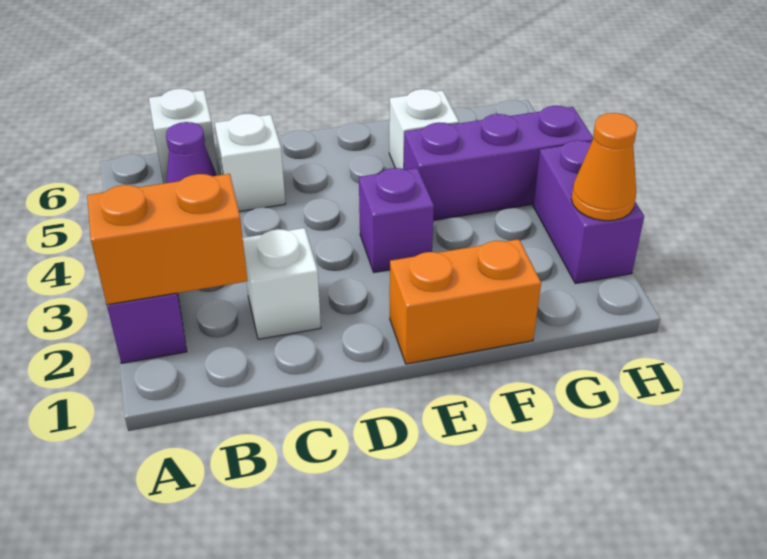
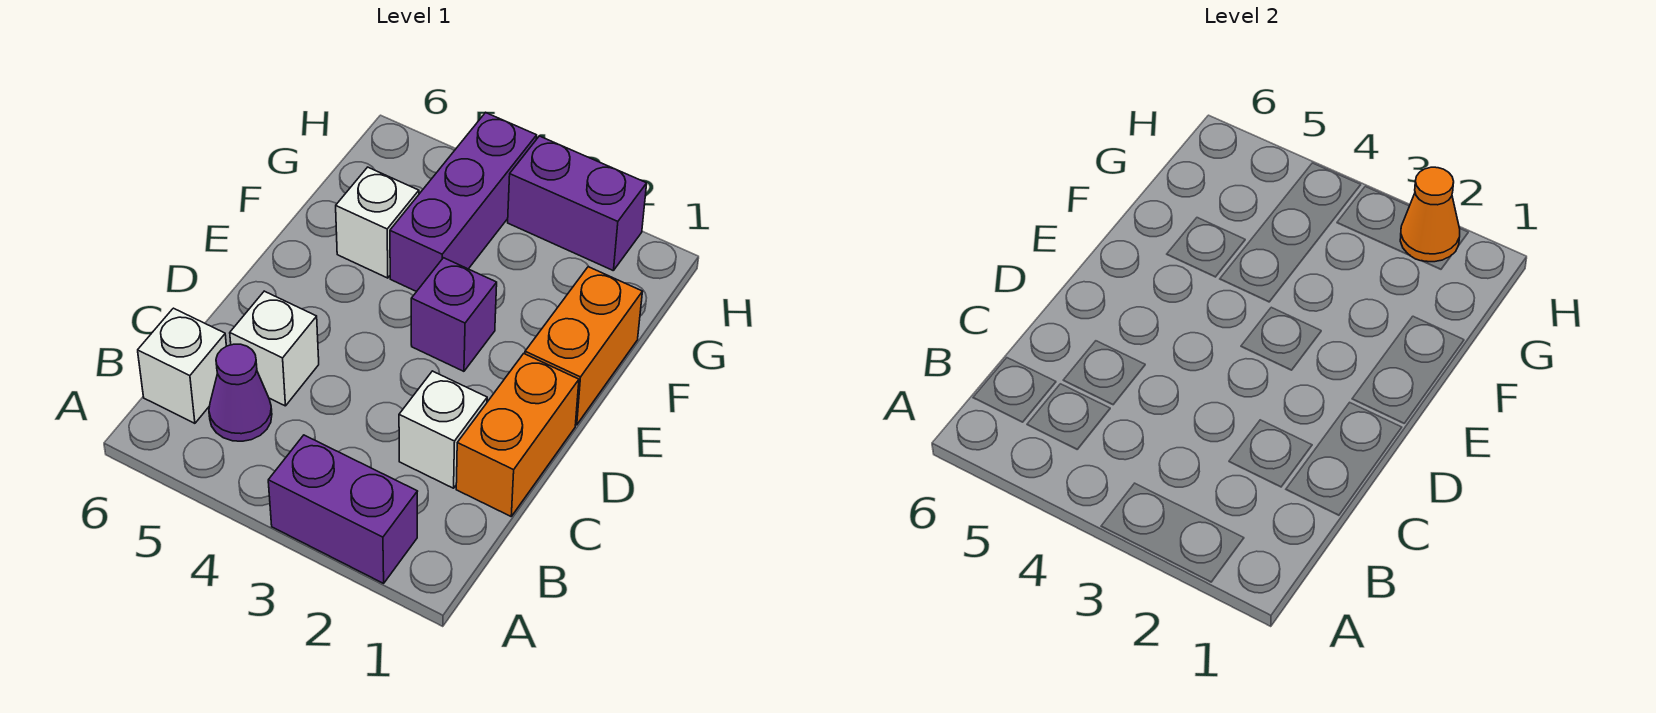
orange brick A2:B2 level 2 -> orange brick C1:D1 level 1

